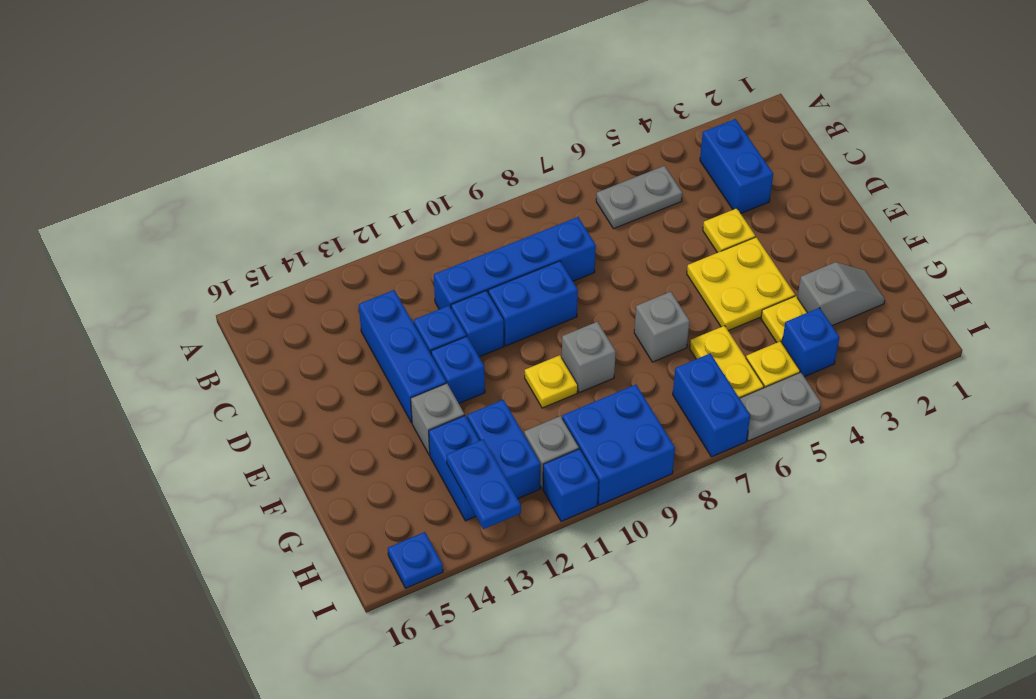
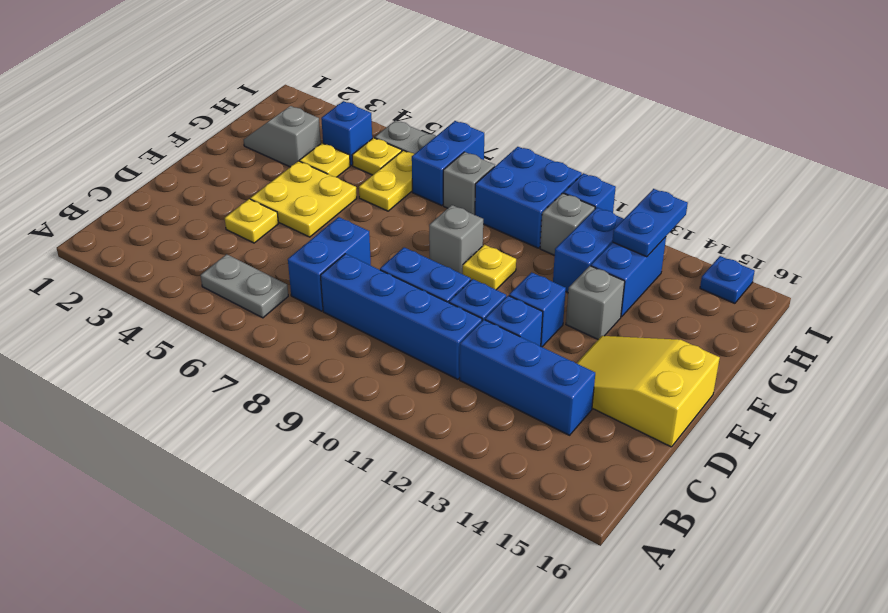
blue brick B3:C3 level 1 -> blue brick C7:D7 level 1
blue brick C13:E13 level 1 -> blue brick C12:C14 level 1
none -> yellow slope D14:E16 level 1 top 16
grey brick F7 level 1 -> grey brick H8 level 1

